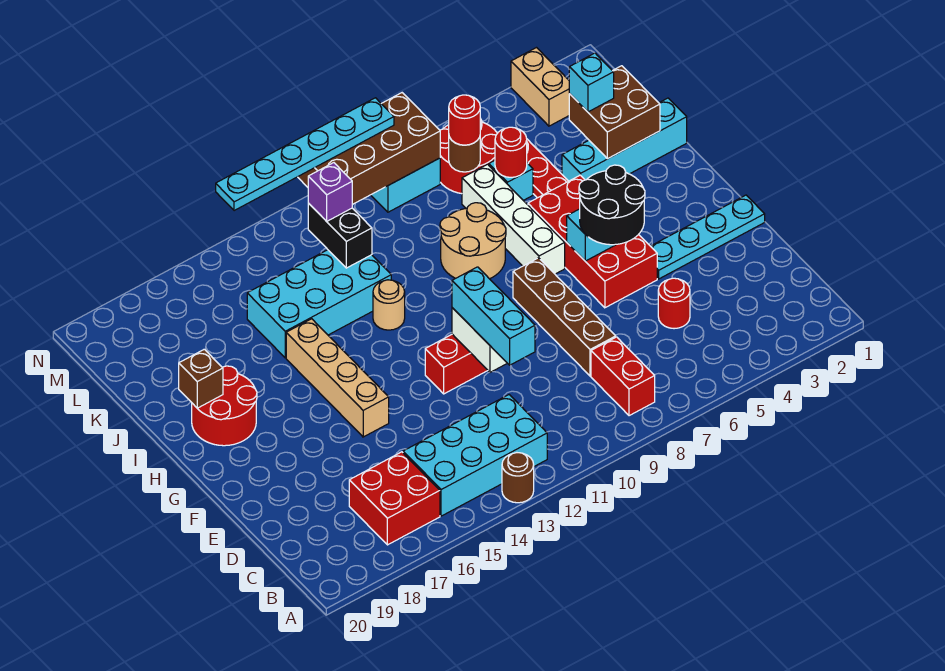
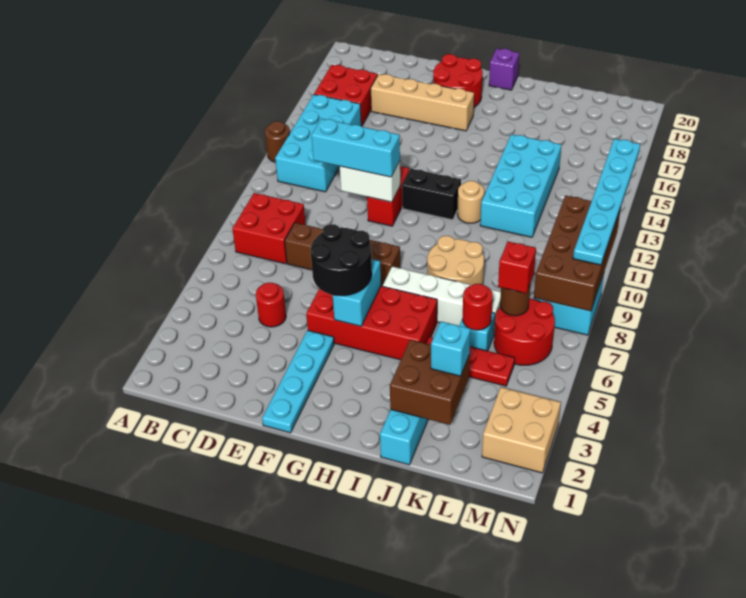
red brick B8:C8 level 1 -> red brick B8:C9 level 1
tan brick F15:I15 level 1 -> tan brick D17:G17 level 1
red round brick H18:I19 level 1 -> red round brick F18:G19 level 1
brown brick I19 level 2 -> none
black brick K12:L12 level 2 -> black brick G12:H12 level 1
red round brick L7 level 3 -> red brick L7 level 3
purple brick L12 level 3 -> purple brick H20 level 1
tan brick M3:N3 level 1 -> tan brick M2:N3 level 1

